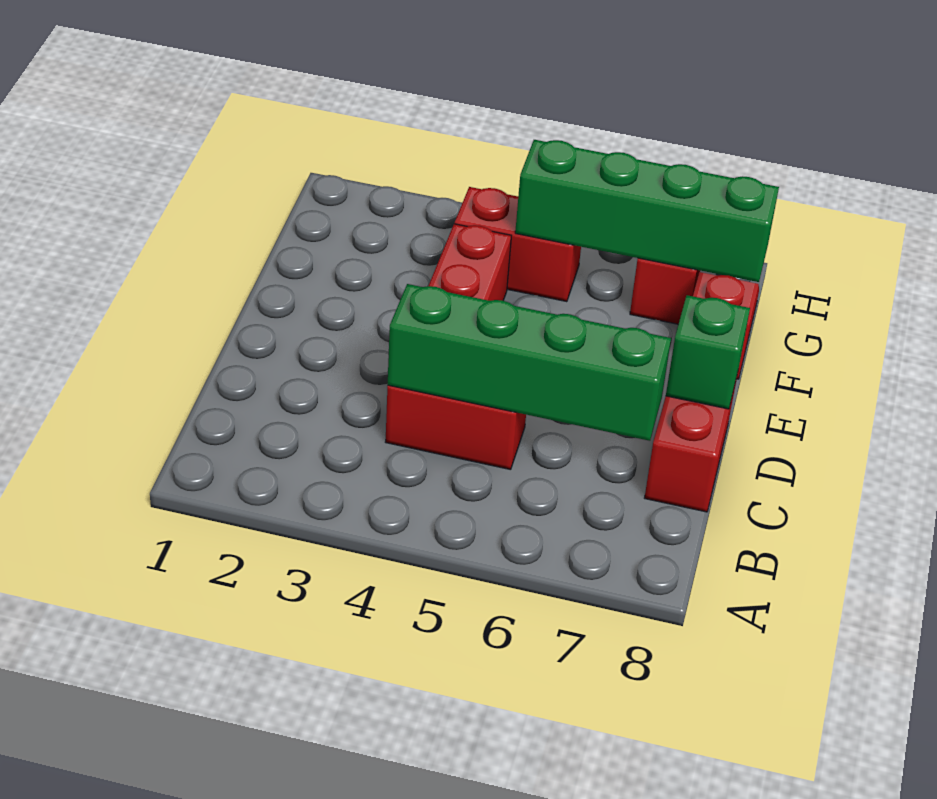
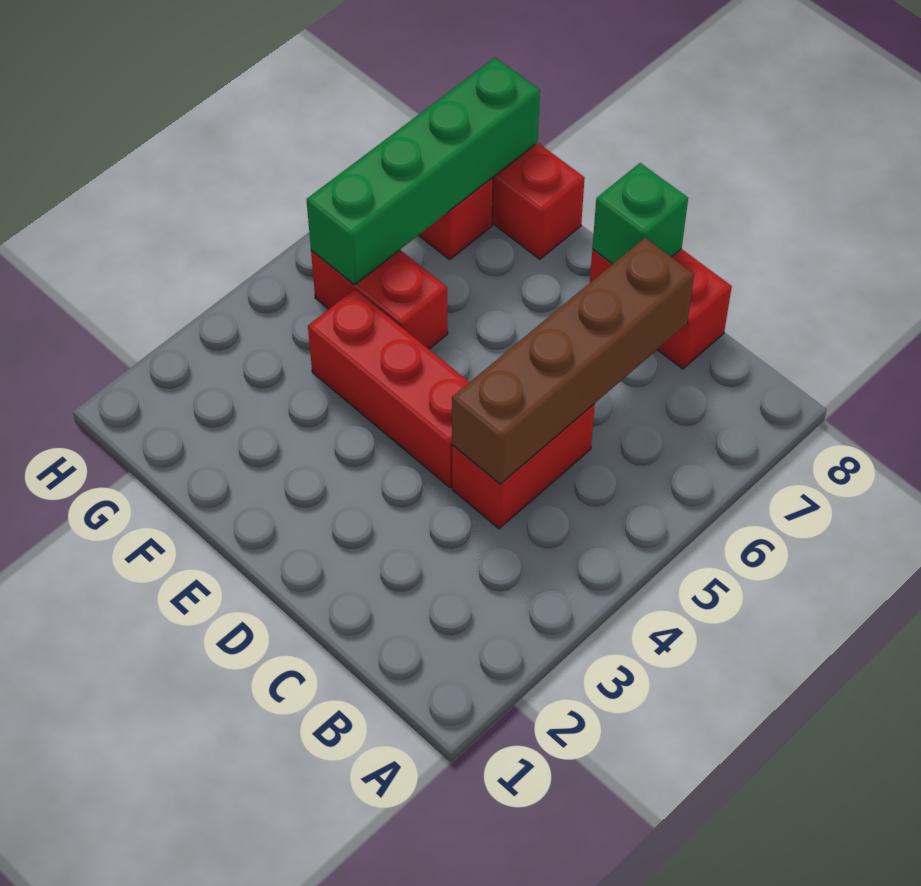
green brick C4:C7 level 2 -> brown brick C4:C7 level 2
red brick G4:G5 level 1 -> red brick F5:G5 level 1

